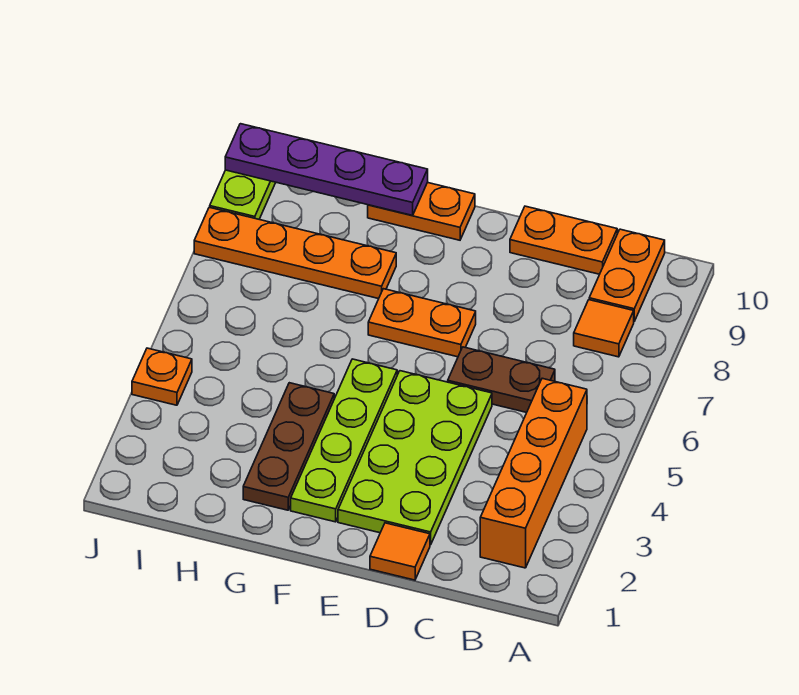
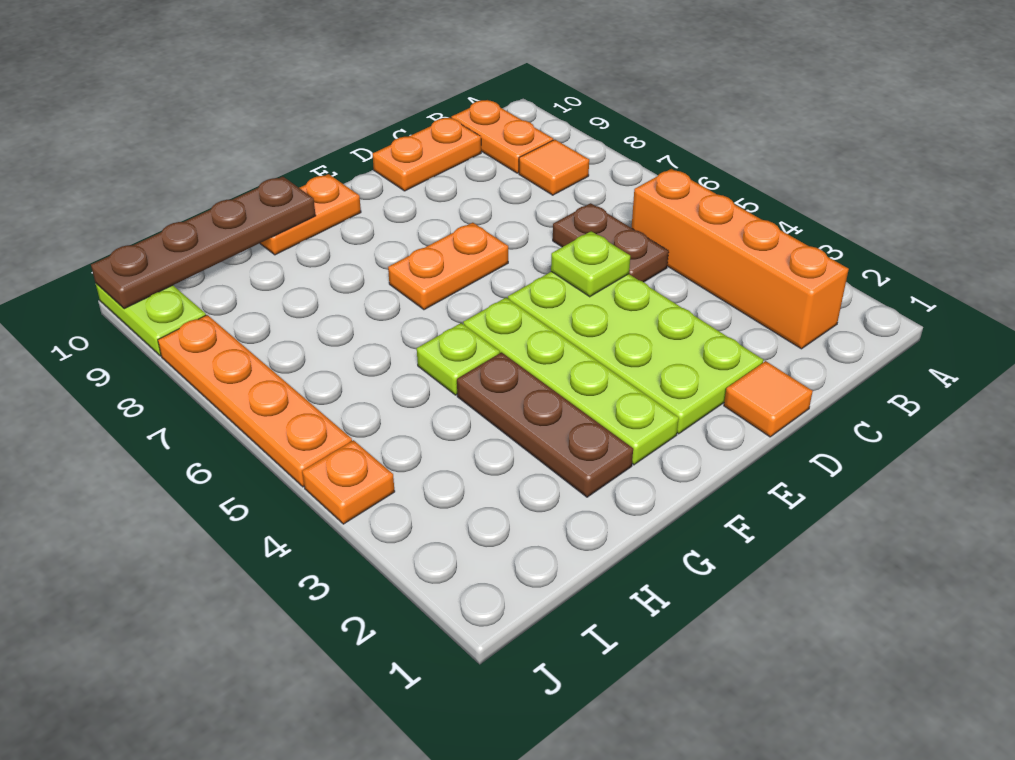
brown plate C6:D6 level 1 -> brown plate C5:C6 level 1
none -> lime plate D5 level 2
none -> lime plate G5 level 1
orange plate G8:J8 level 1 -> orange plate J5:J8 level 1
purple plate G10:J10 level 2 -> brown plate G10:J10 level 2

